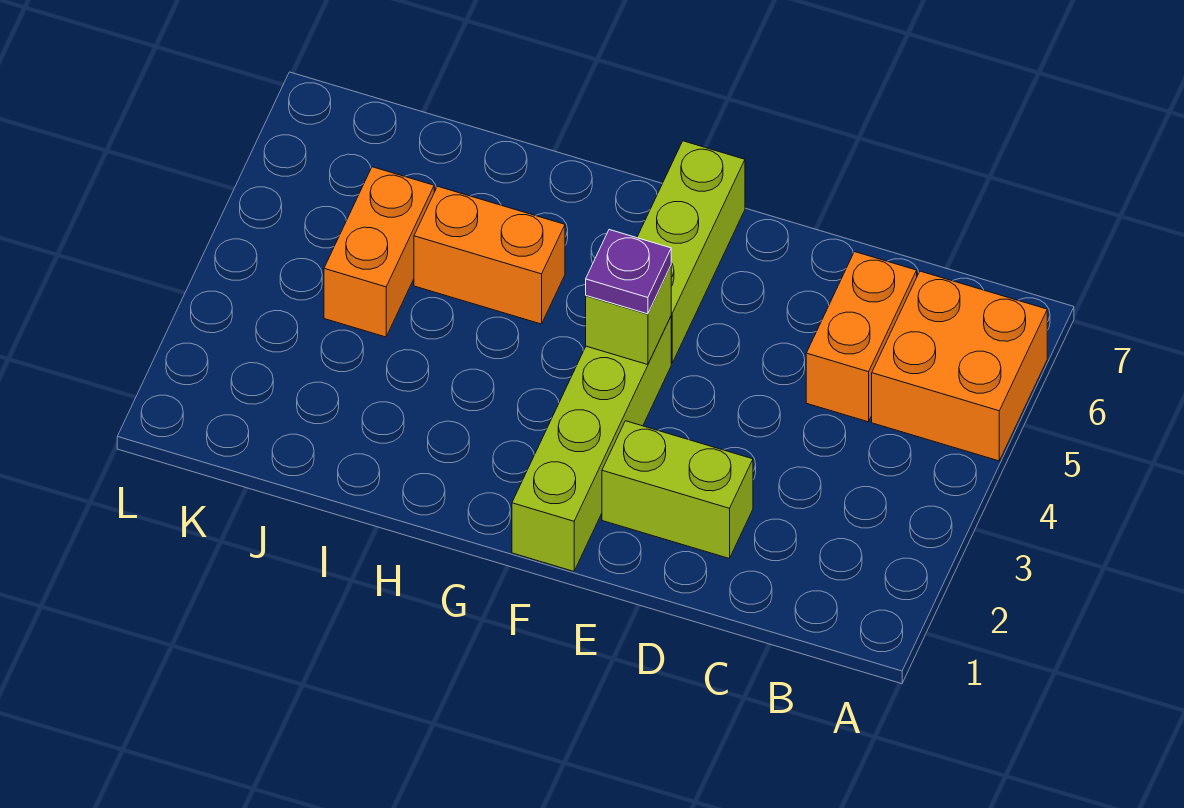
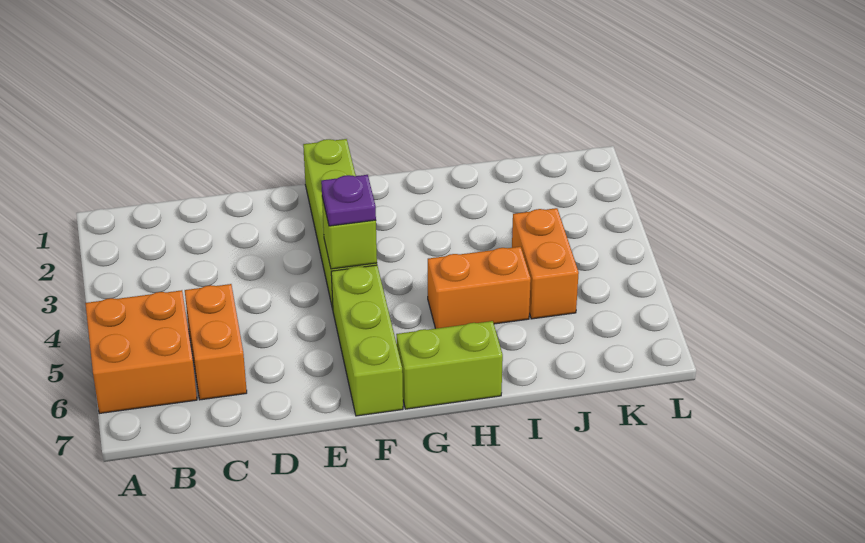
lime brick D2:E2 level 1 -> lime brick G7:H7 level 1

